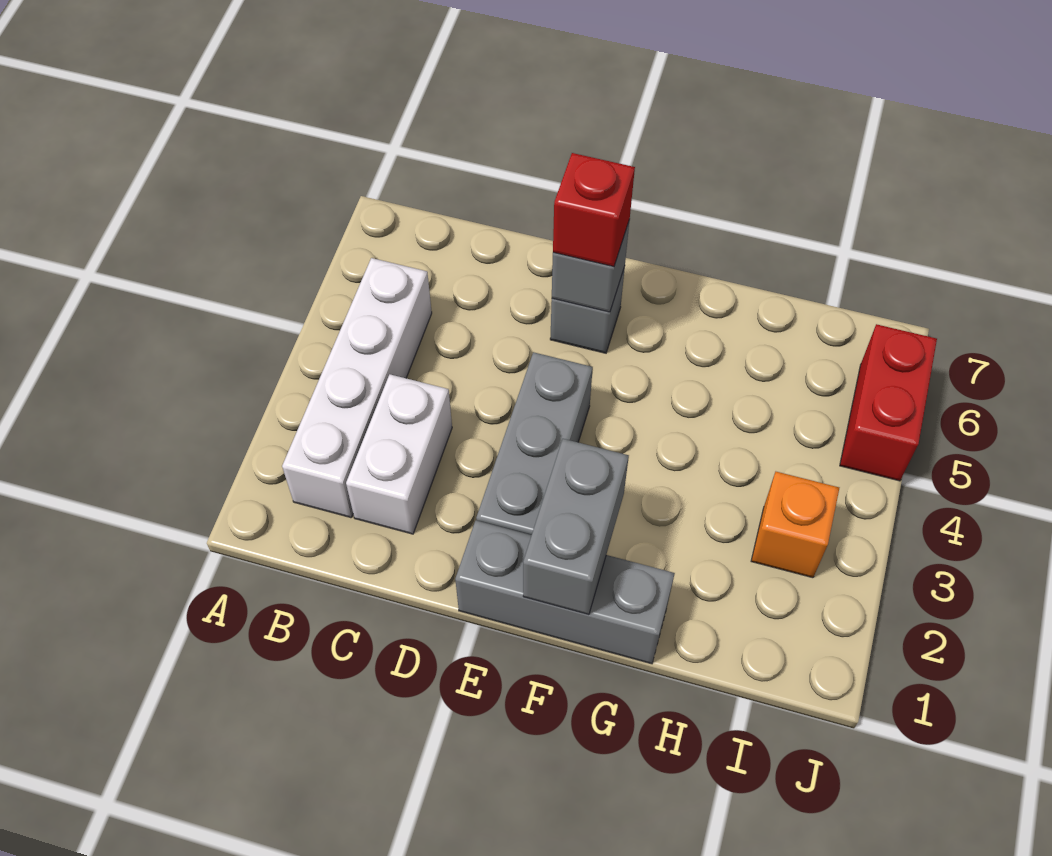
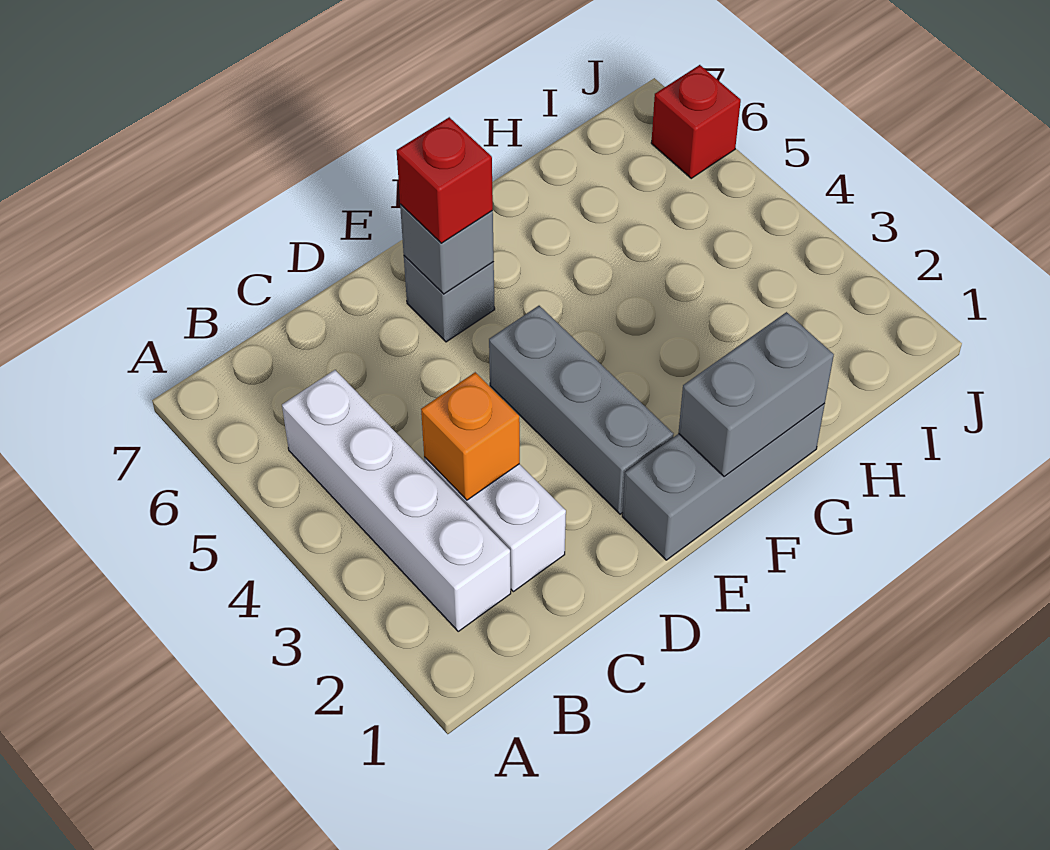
grey brick F1:F2 level 2 -> grey brick F1:G1 level 2
orange brick I3 level 1 -> orange brick C3 level 2
red brick J5:J6 level 1 -> red brick J6 level 1

